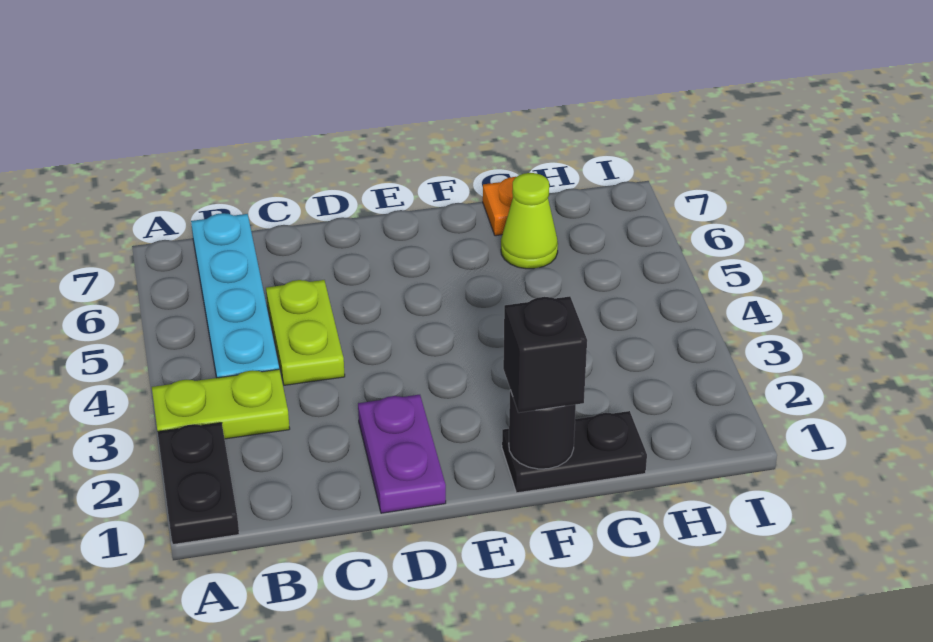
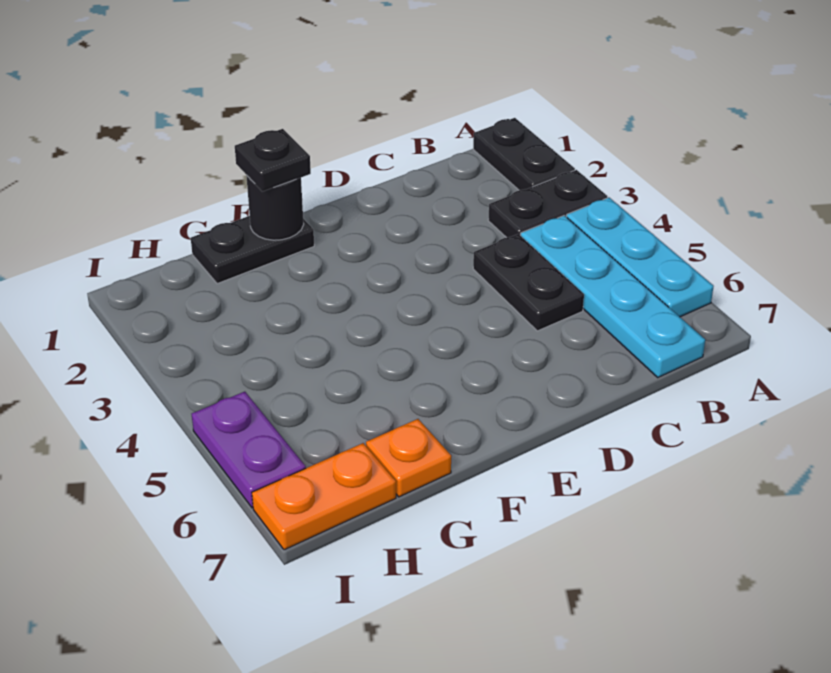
lime plate A3:B3 level 1 -> black plate A3:B3 level 1
none -> cyan plate A4:A6 level 1
lime plate C4:C5 level 1 -> black plate C4:C5 level 1
purple plate D1:D2 level 1 -> purple plate I5:I6 level 1
black brick F1 level 3 -> black plate F1 level 3
lime cone G6 level 1 -> none
none -> orange plate H7:I7 level 1

